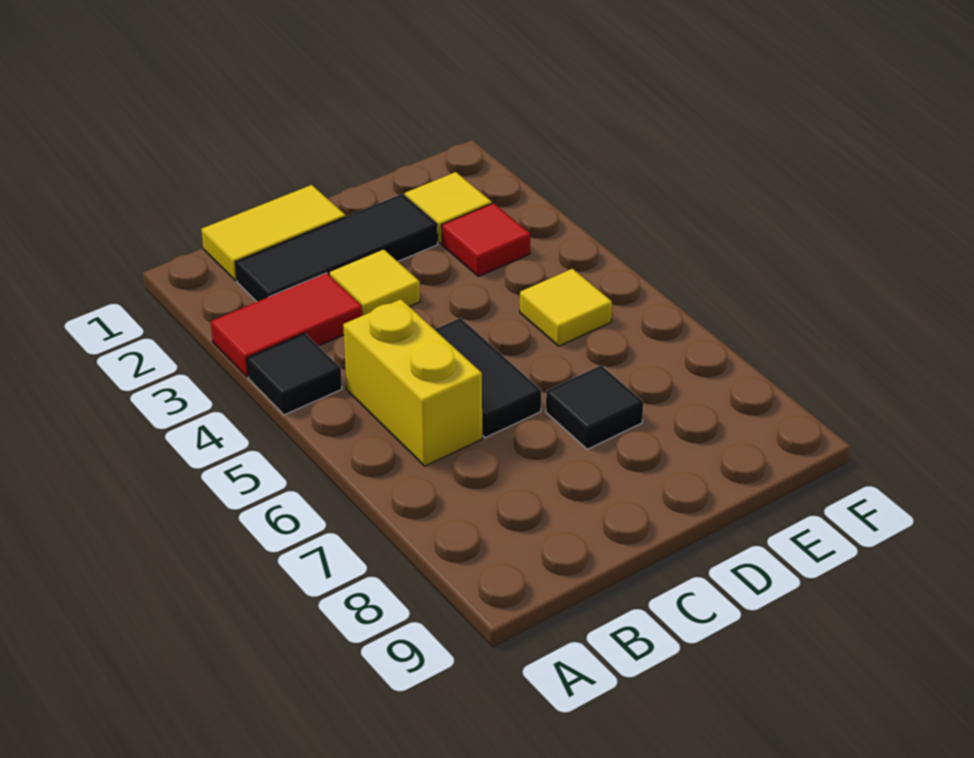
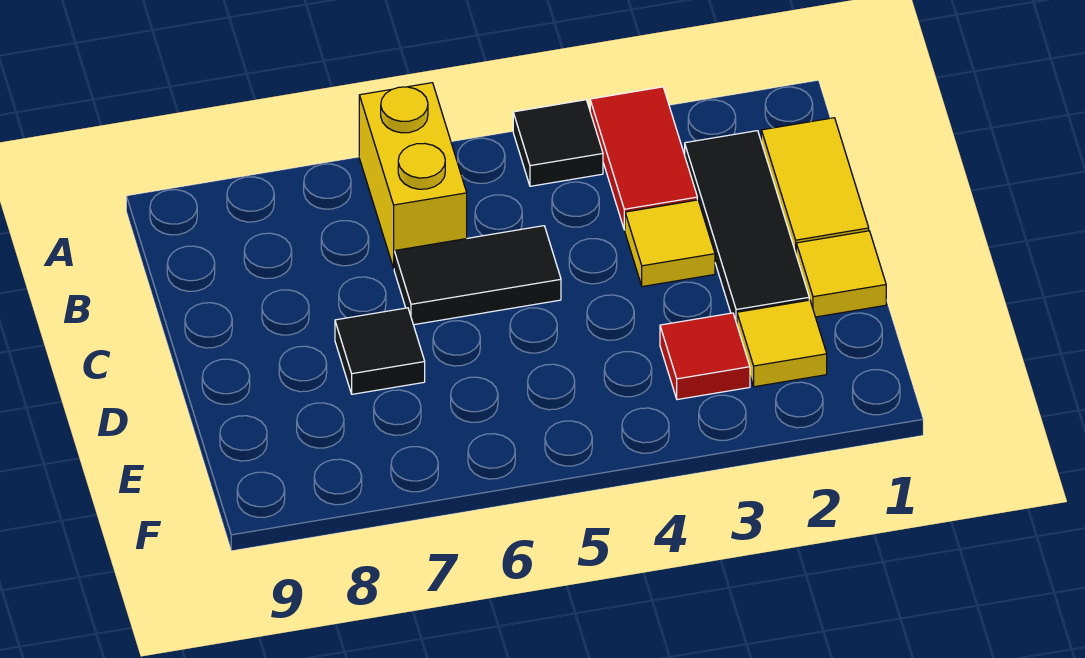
yellow brick B5:B6 level 1 -> yellow brick A6:B6 level 1
yellow tile E5 level 1 -> yellow tile D1 level 1

